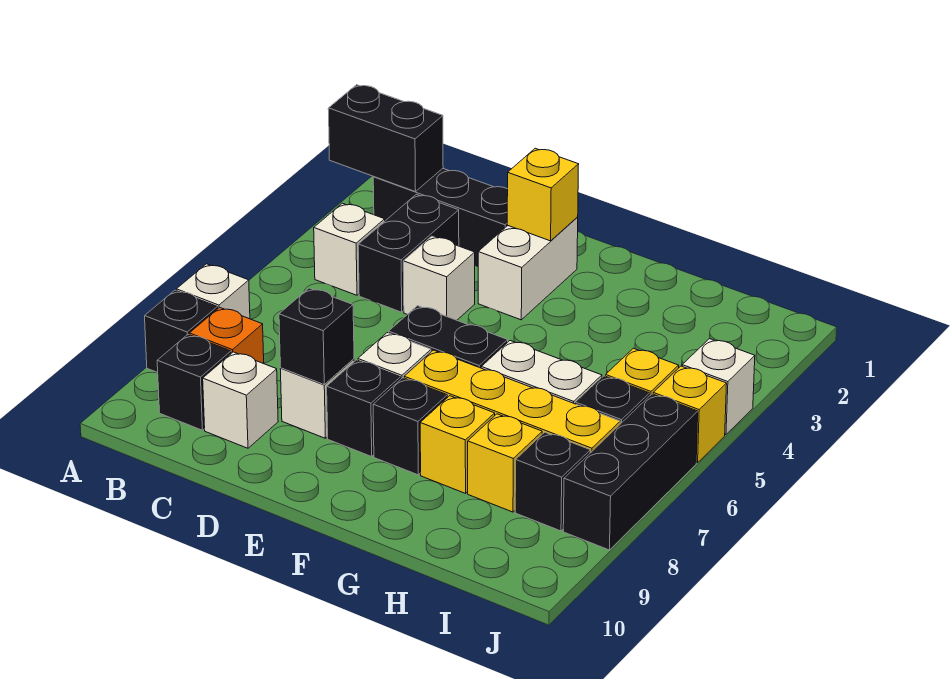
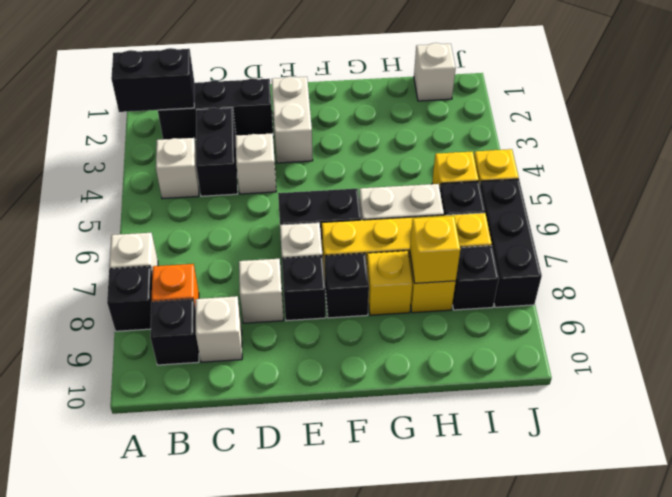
black brick D8 level 2 -> none
yellow brick E2 level 2 -> yellow brick H8 level 2
white brick J4 level 1 -> white brick I1 level 1

